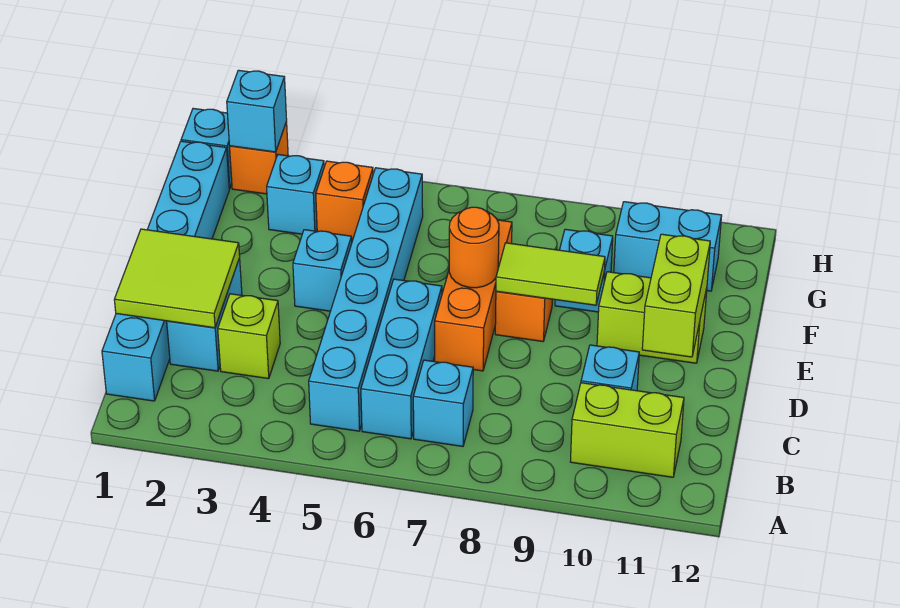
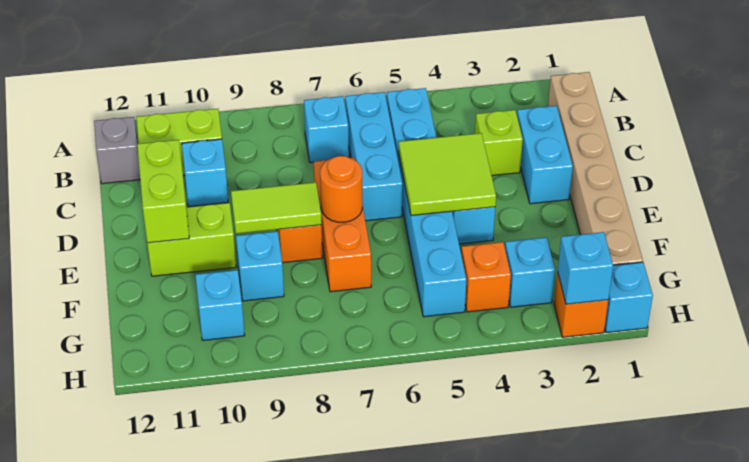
cyan brick B1:G1 level 1 -> tan brick B1:G1 level 1
none -> grey brick B12 level 1
lime tile C1:D2 level 2 -> lime tile D4:E5 level 2
cyan brick G10:G11 level 1 -> cyan brick G10 level 1

